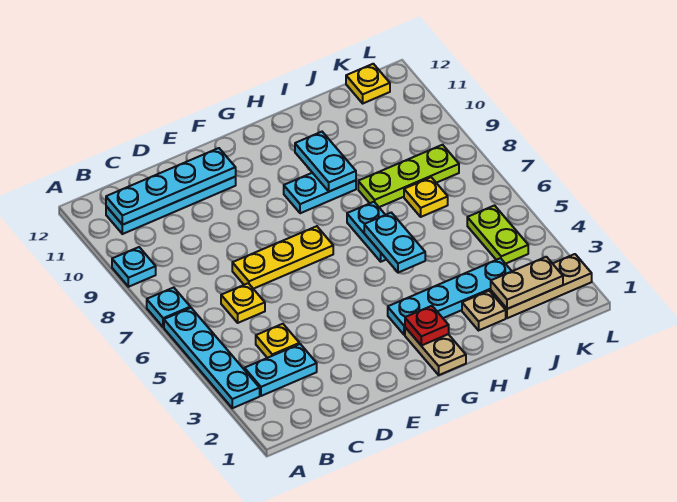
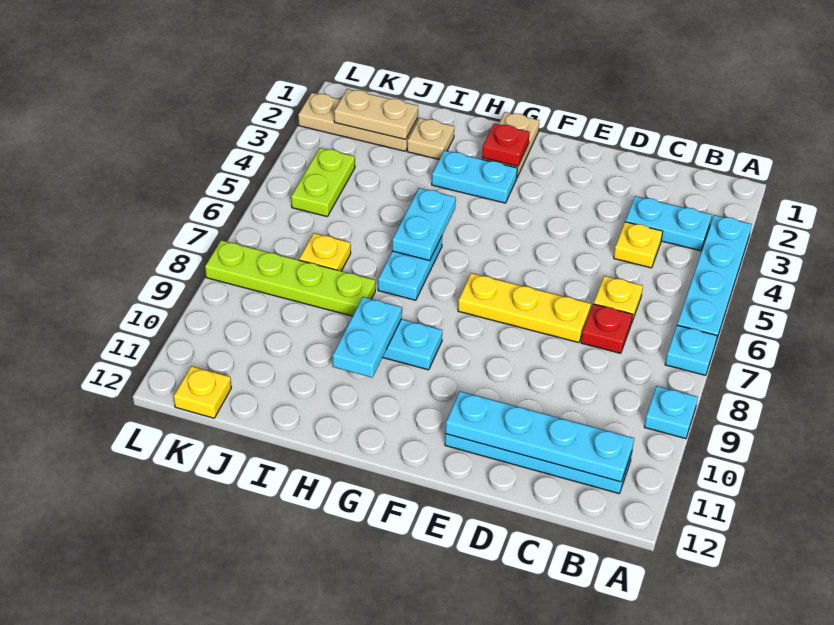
none -> red plate C7 level 1
cyan plate G3:J3 level 1 -> cyan plate G3:H3 level 1
lime plate I8:K8 level 1 -> lime plate I8:L8 level 1

